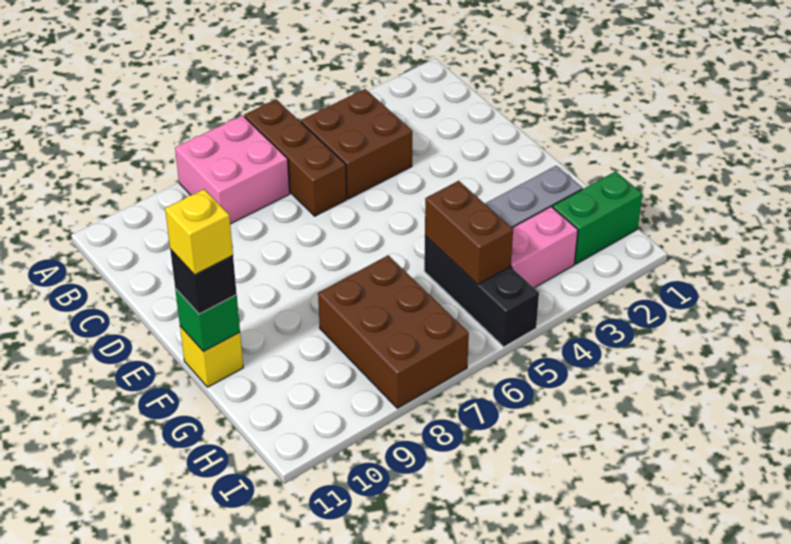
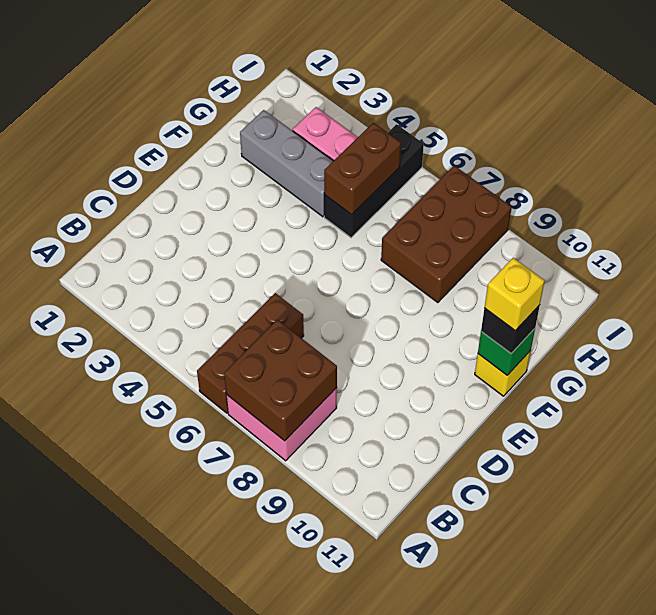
brown brick B4:C5 level 1 -> brown brick A7:B8 level 2
green brick H1:H2 level 1 -> none

